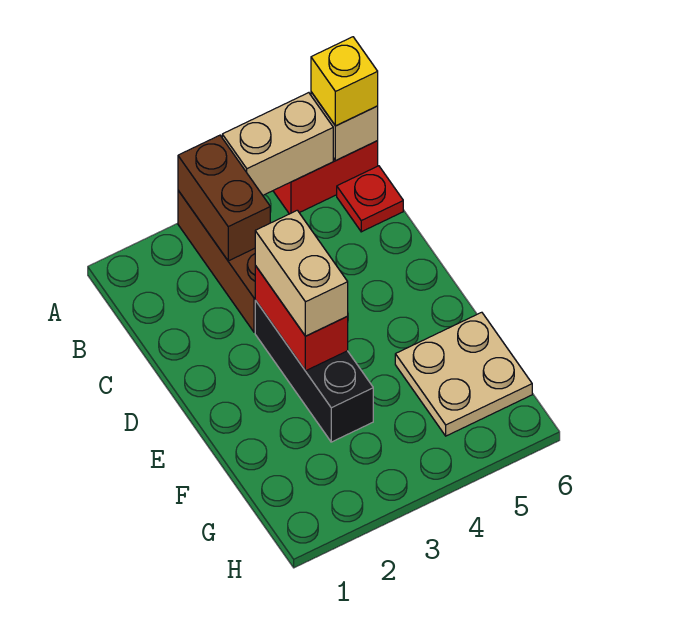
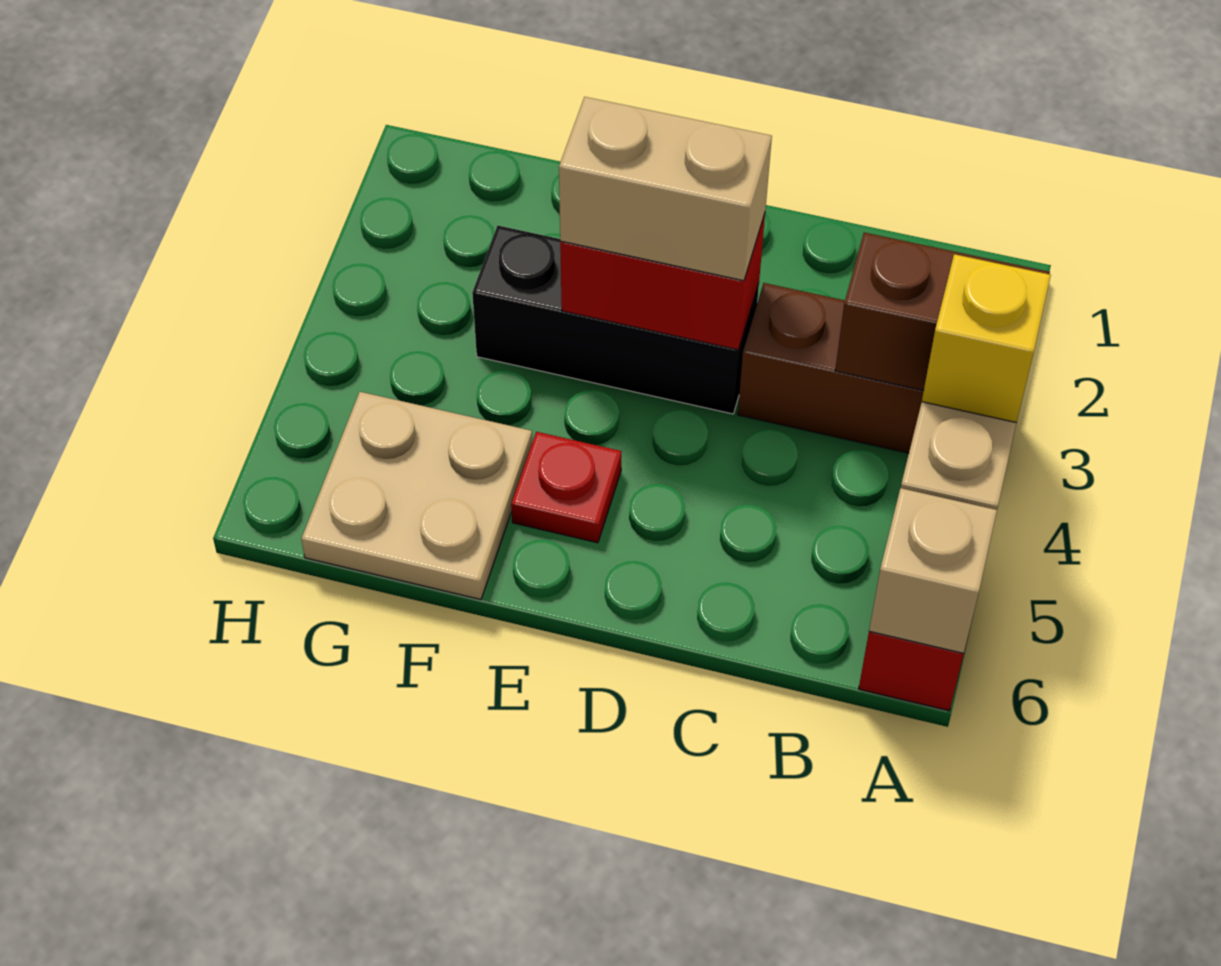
yellow brick A6 level 3 -> yellow brick A4 level 3
red plate B6 level 1 -> red plate E5 level 1

